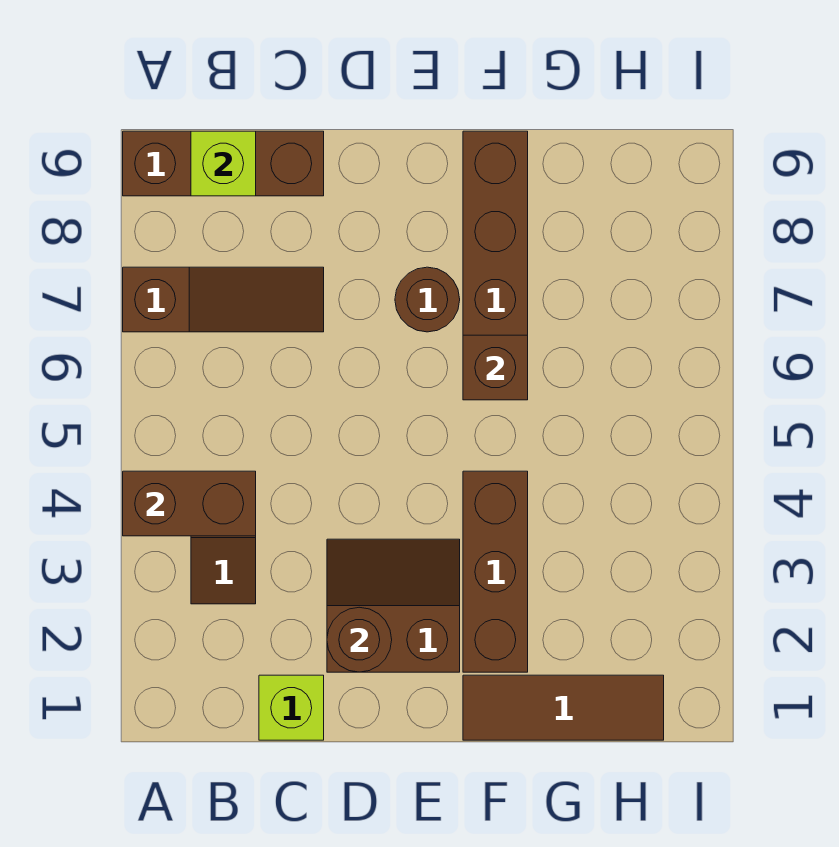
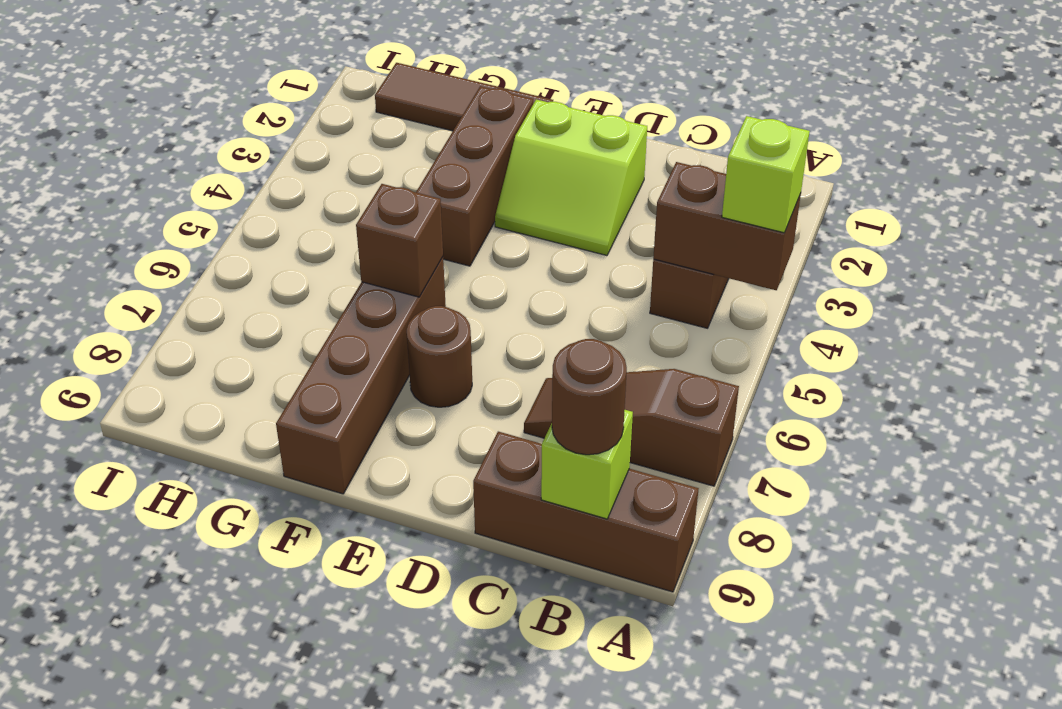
lime brick C1 level 1 -> lime brick A4 level 3
brown slope D2:E3 level 1 top 2 -> lime slope D2:E3 level 1 top 2
brown round brick D2 level 2 -> brown round brick B9 level 3

